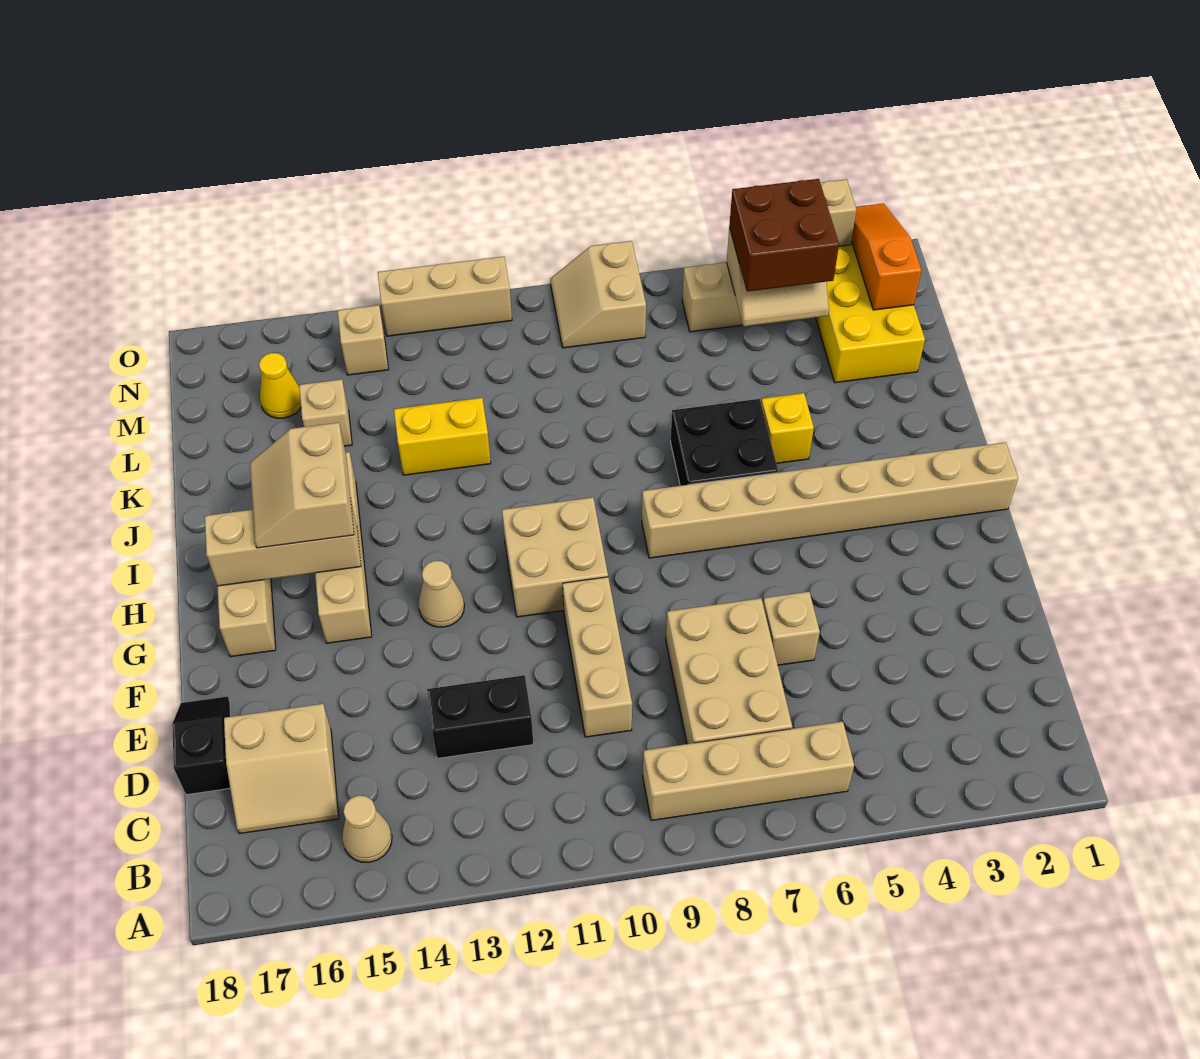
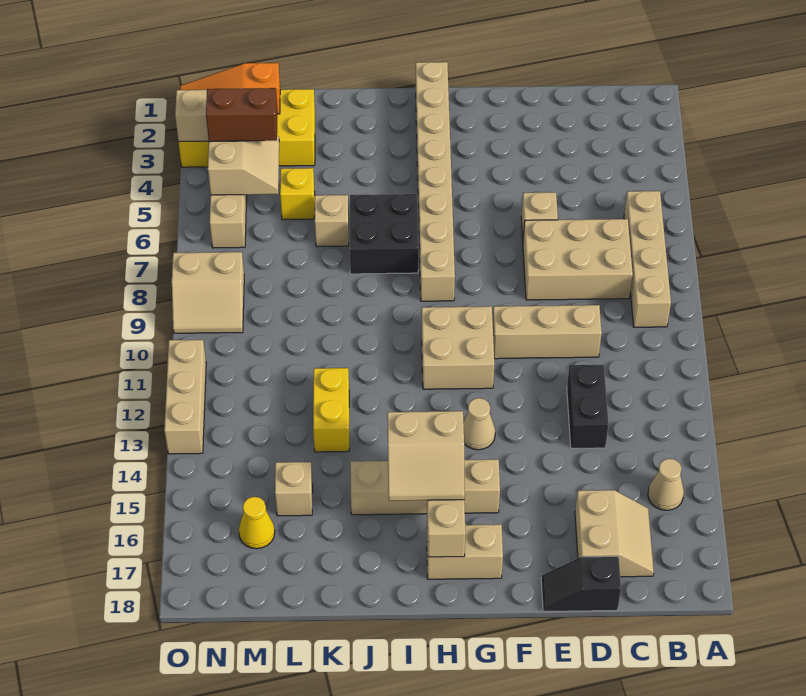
yellow brick J5 level 1 -> yellow brick L5 level 1
brown brick M4:N5 level 3 -> brown brick M4:N4 level 3
tan brick N14 level 1 -> tan brick K6 level 1

